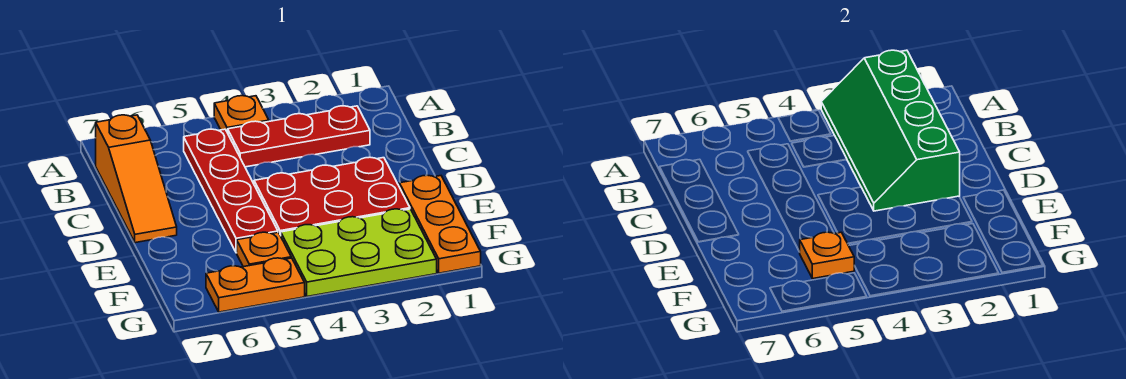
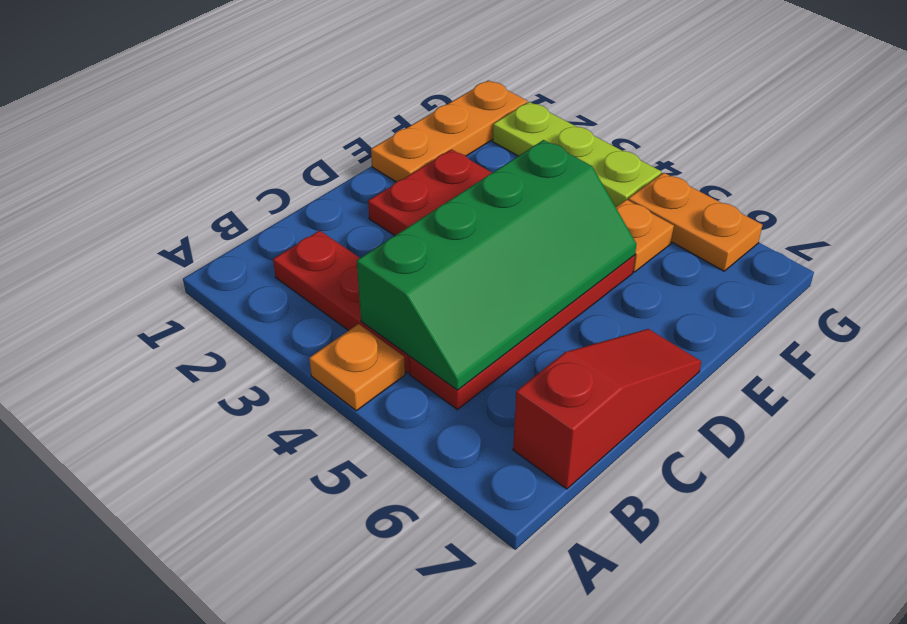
green slope A2:D3 level 2 top 2 -> green slope B4:E5 level 2 top 4
orange slope B7:D7 level 1 top B -> red slope B7:D7 level 1 top B
lime plate F2:G4 level 1 -> lime plate G2:G4 level 1
orange plate F5 level 2 -> none

